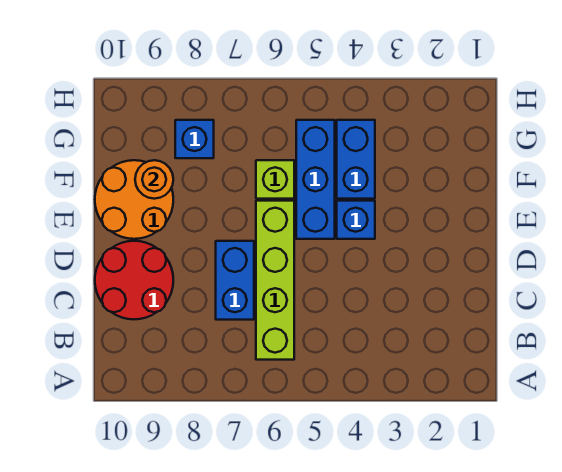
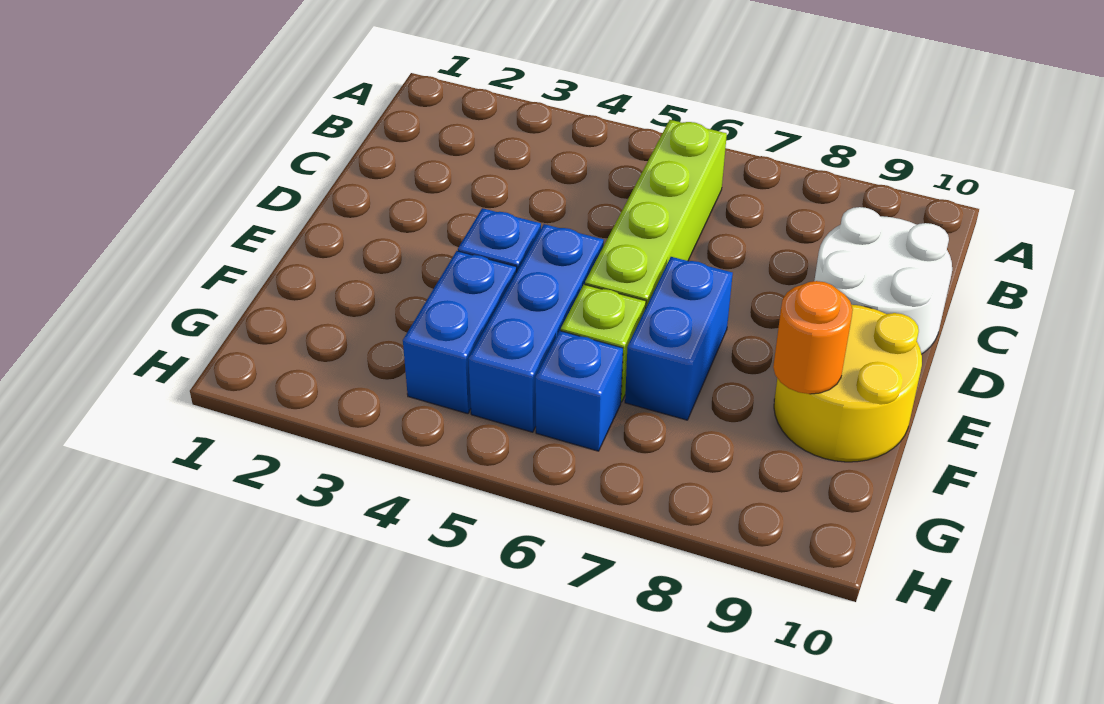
blue brick C7:D7 level 1 -> blue brick E7:F7 level 1
red round brick C9:D10 level 1 -> white round brick C9:D10 level 1
orange round brick E9:F10 level 1 -> yellow round brick E9:F10 level 1
blue brick G8 level 1 -> blue brick G6 level 1

